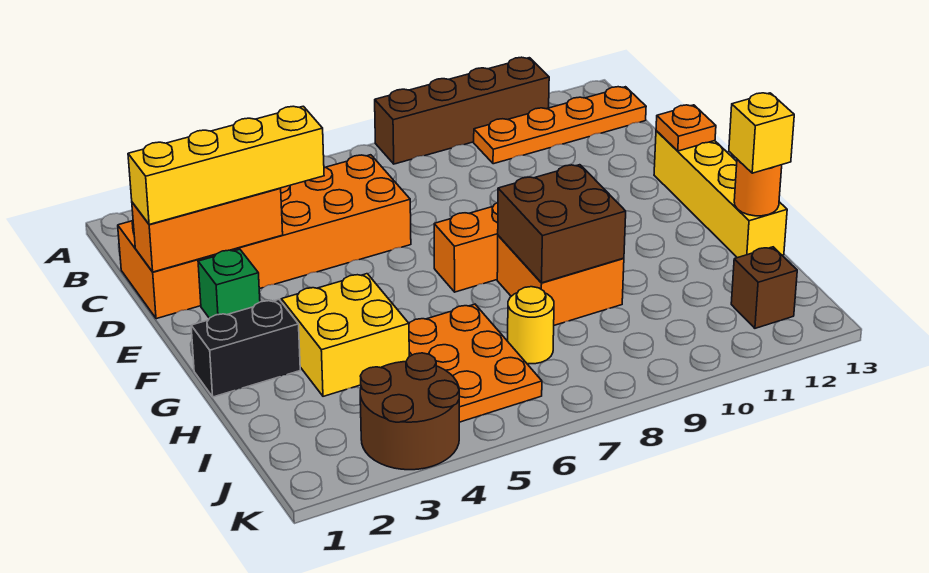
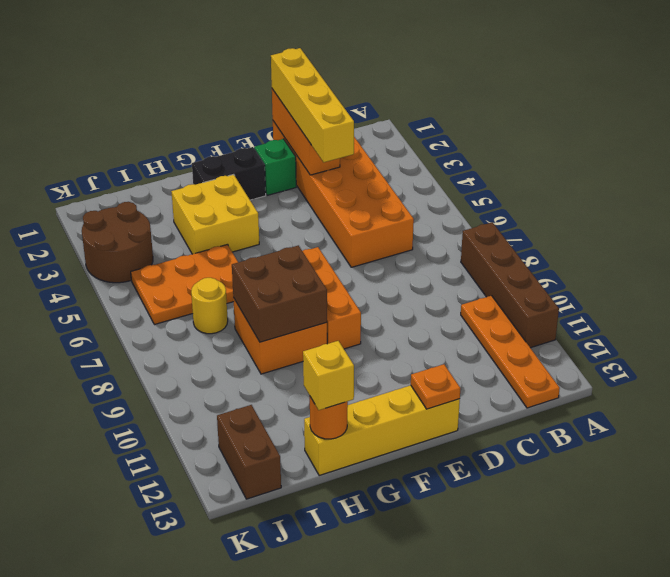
black brick G1:G2 level 1 -> black brick F2:G2 level 1
brown brick J12 level 1 -> brown brick J12:J13 level 1

